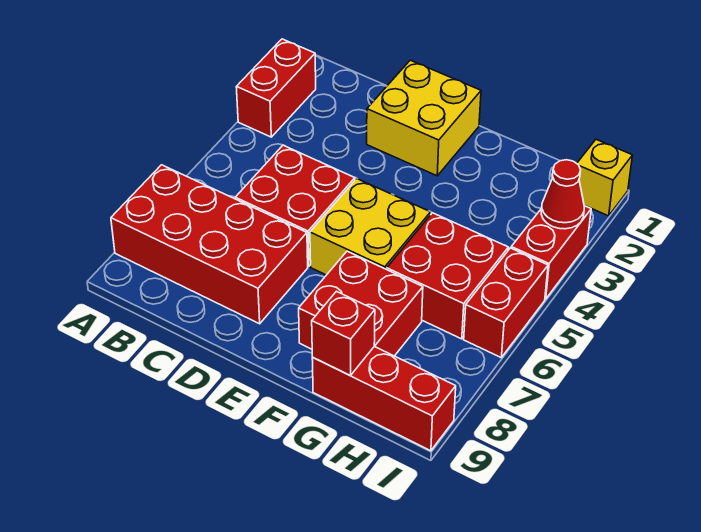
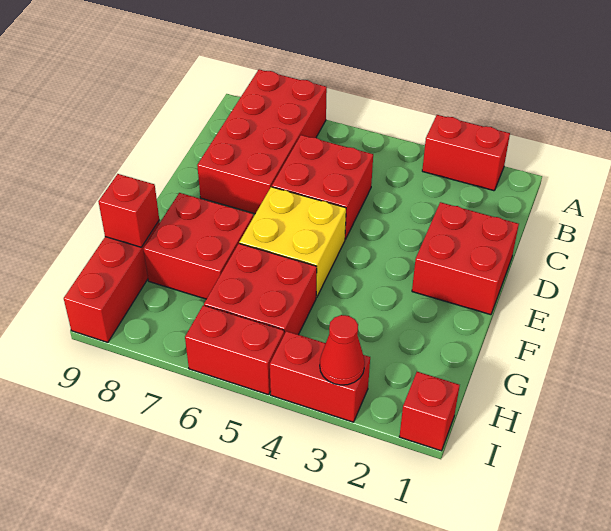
yellow brick D1:E2 level 1 -> red brick D1:E2 level 1
yellow brick I1 level 1 -> red brick I1 level 1

